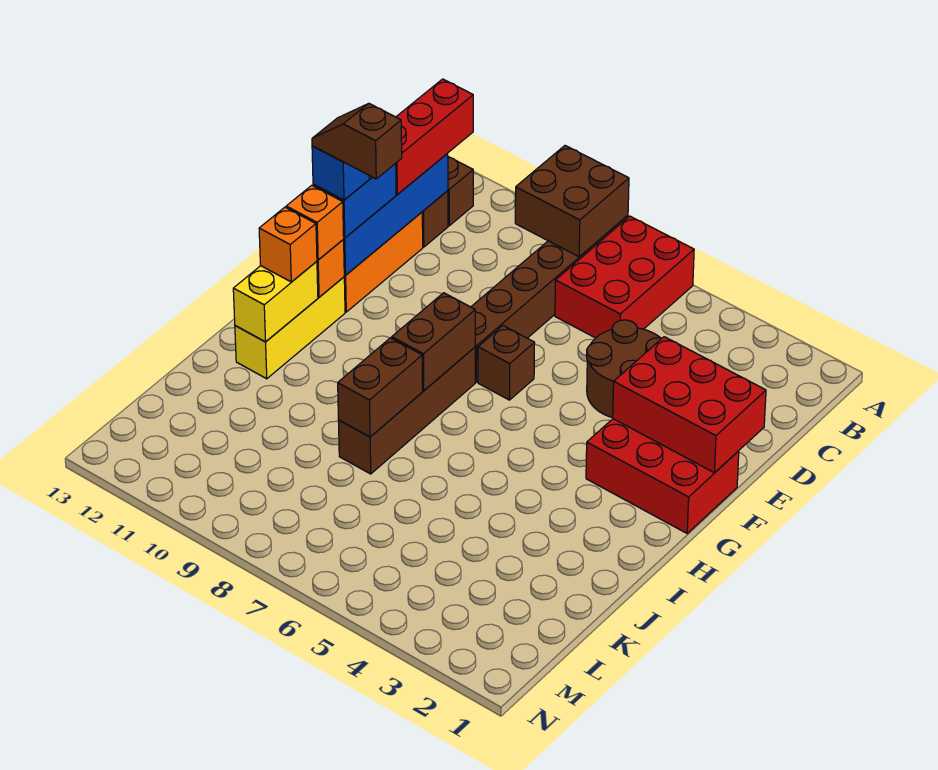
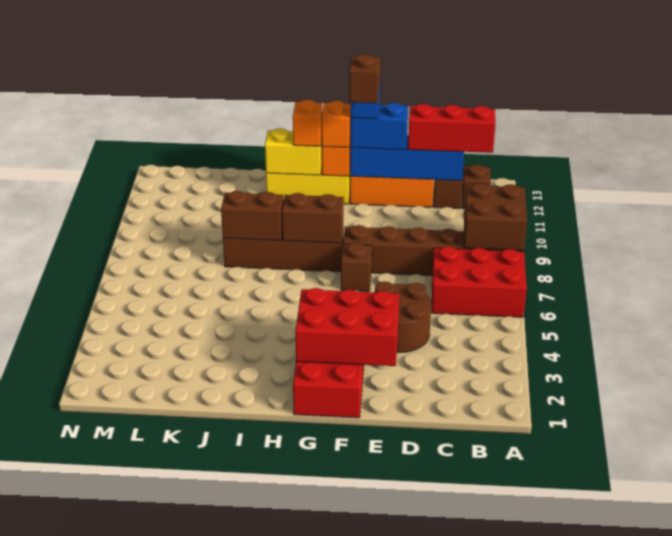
red brick E1:F3 level 2 -> red brick E2:G3 level 2

